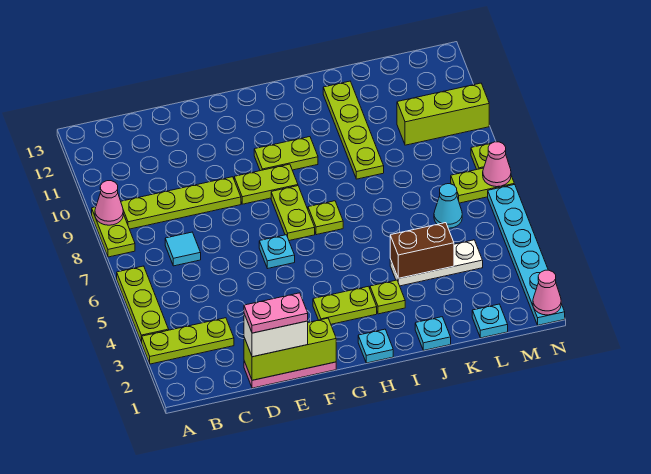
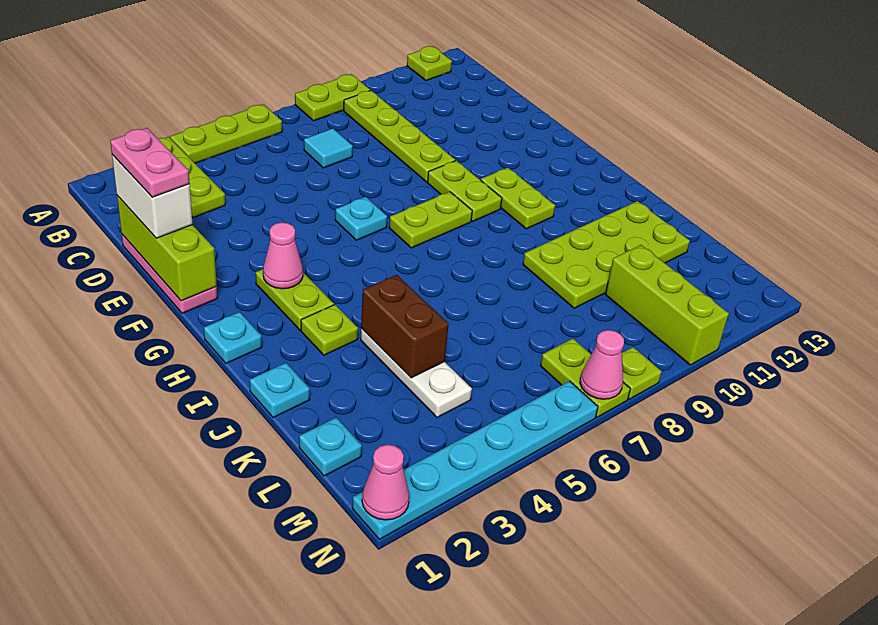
pink cone A9 level 2 -> pink cone G3 level 2
lime plate H7 level 1 -> lime plate A12 level 1
lime plate J9:J12 level 1 -> lime plate J9:K12 level 1
cyan cone L6 level 1 -> none

